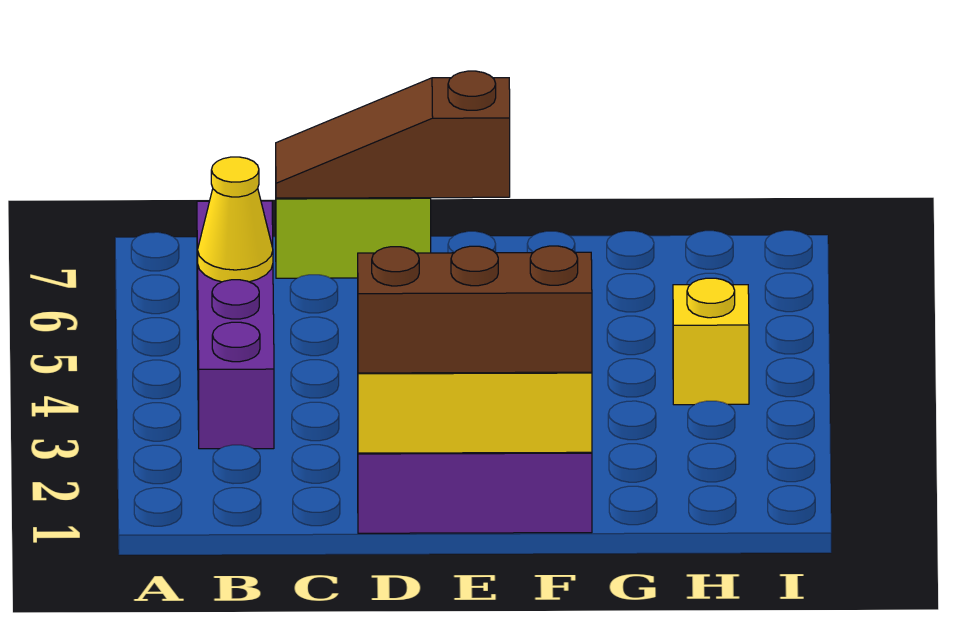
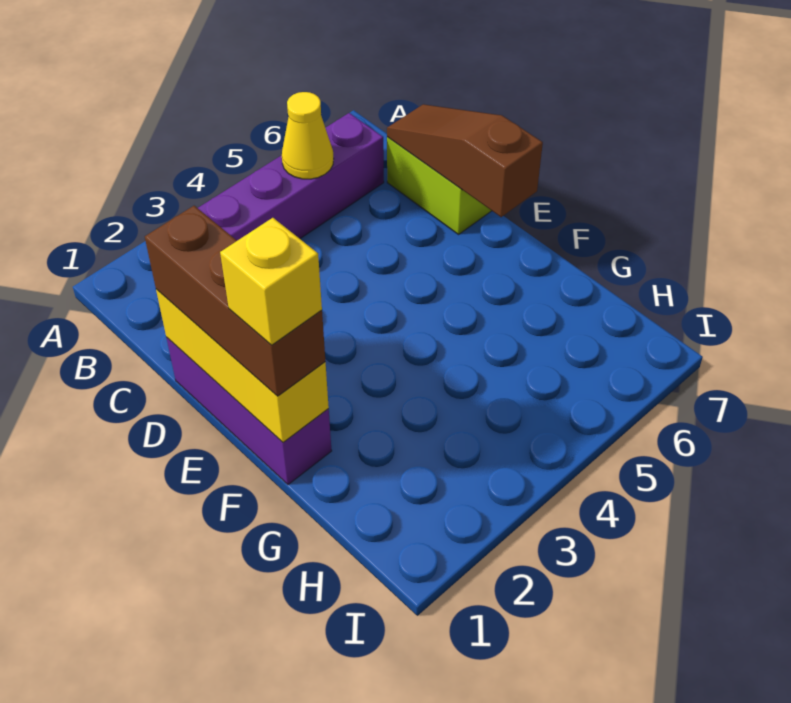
yellow brick H4 level 1 -> yellow brick F1 level 4

